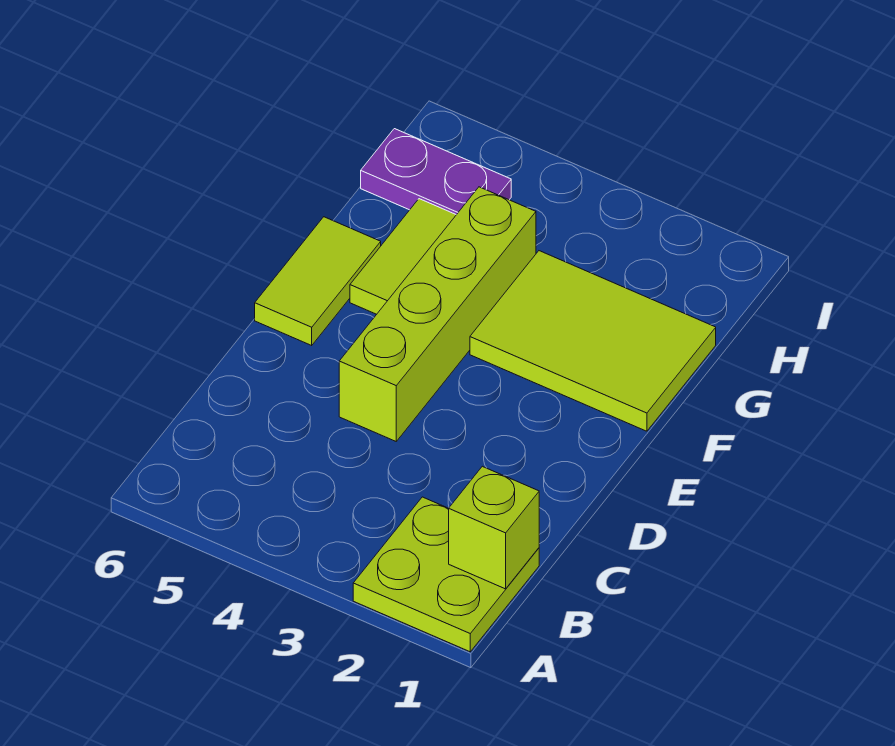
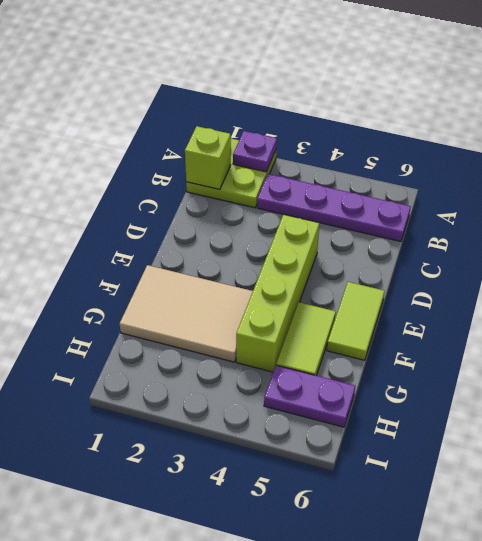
none -> purple plate A2 level 2
none -> purple plate B3:B6 level 1
lime tile F1:G3 level 1 -> tan tile F1:G3 level 1

